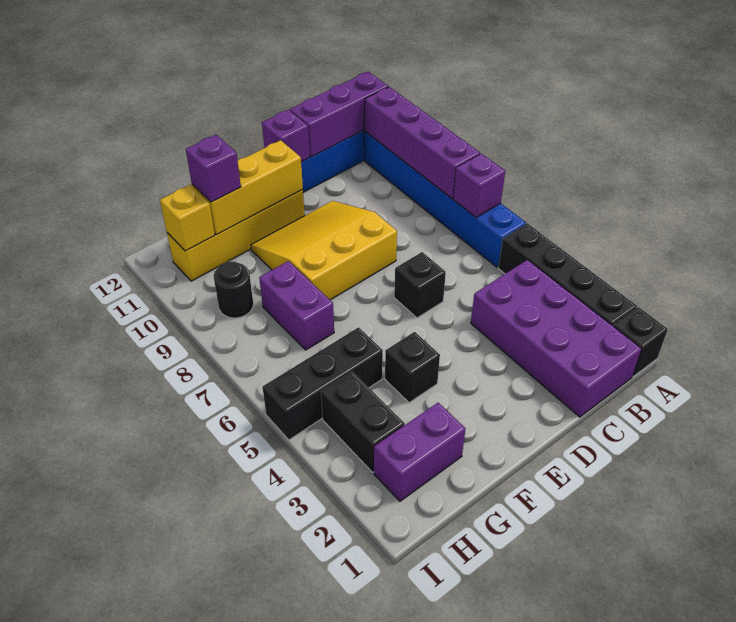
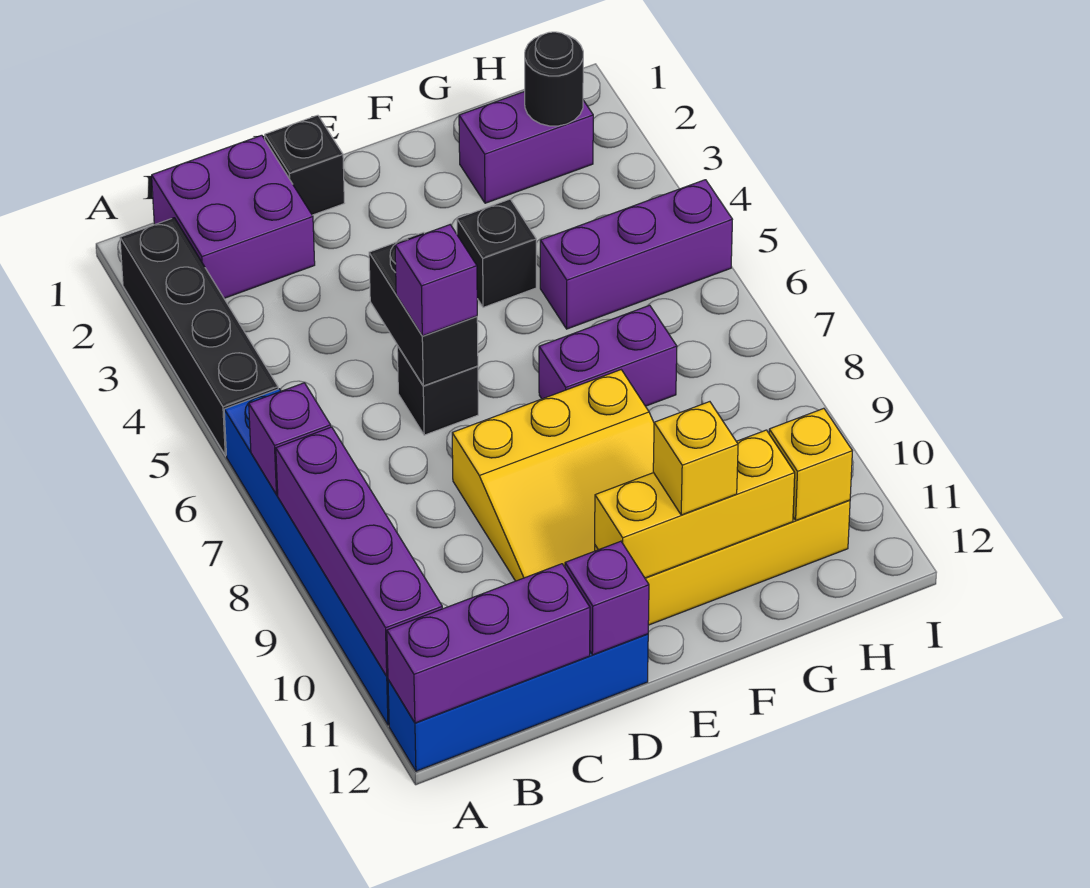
black brick A1 level 1 -> black brick D1 level 1
purple brick B1:C4 level 1 -> purple brick B1:C2 level 1
none -> yellow brick F11 level 3
black brick G5:I5 level 1 -> purple brick G5:I5 level 1
purple brick G7:G8 level 1 -> purple brick F7:G7 level 1
purple brick G11 level 3 -> purple brick D6 level 3
black brick H3:H4 level 1 -> black brick D5:D6 level 2
black round brick H9 level 1 -> black round brick H2 level 2

